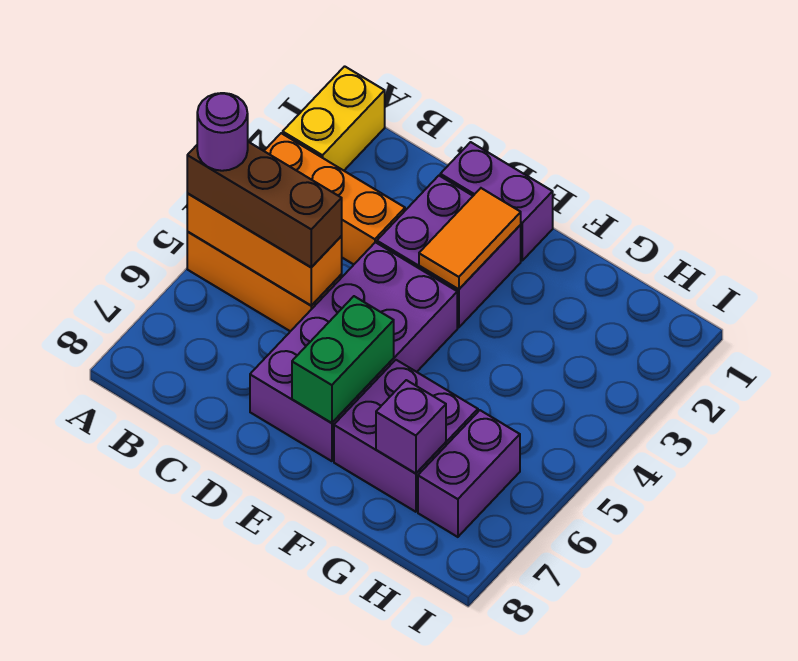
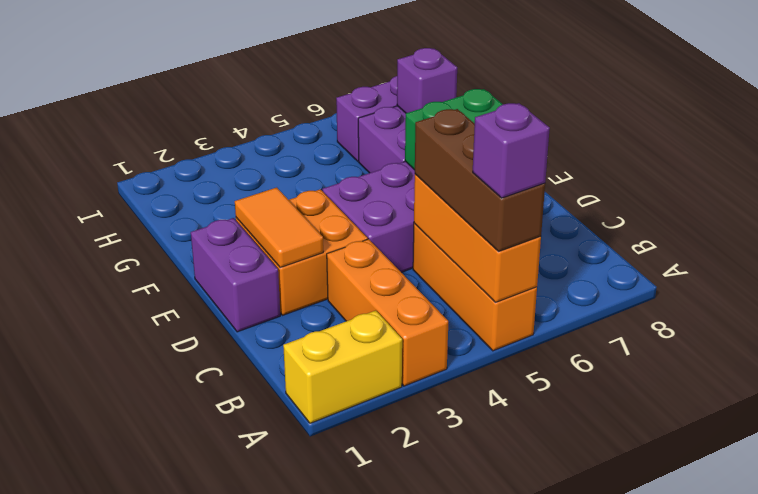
purple round brick A5 level 4 -> purple brick A5 level 4
purple brick D2:E3 level 1 -> orange brick D2:E3 level 1
orange tile E2:E3 level 2 -> orange tile D2:E2 level 2

